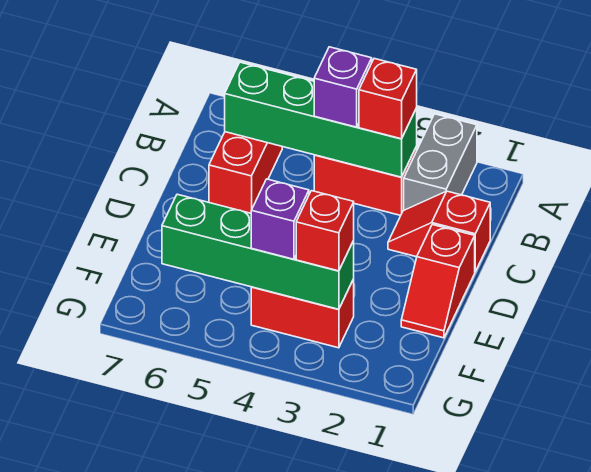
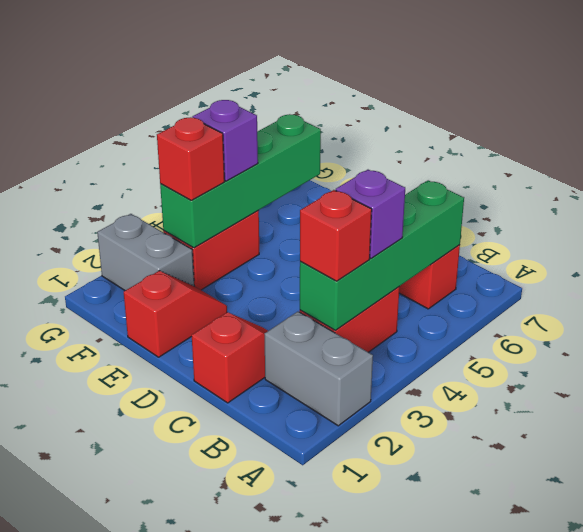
red slope D1:E1 level 1 top D -> red slope E1:E2 level 1 top 1
none -> grey brick F2:G2 level 1

